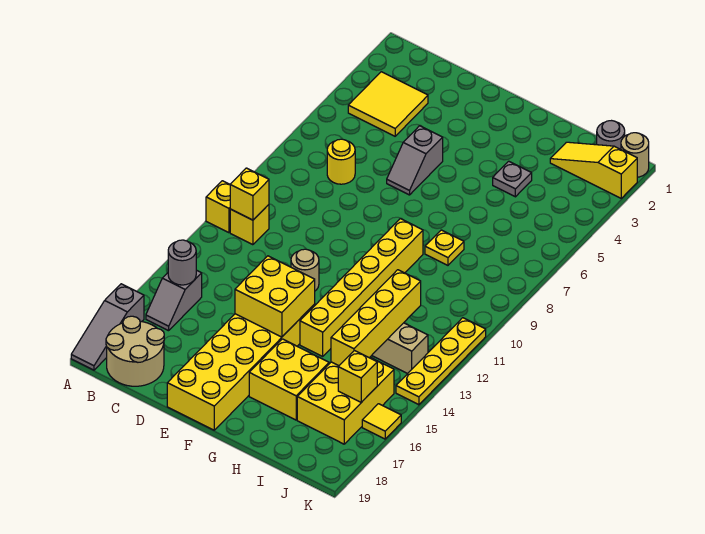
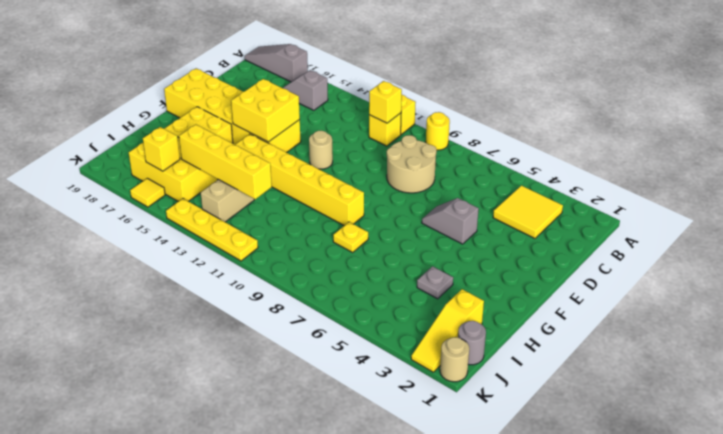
grey round brick B15 level 2 -> none
tan round brick B18:C19 level 1 -> tan round brick C8:D9 level 1
yellow round brick C7 level 1 -> yellow round brick A9 level 1
yellow slope I2:K2 level 1 top K -> yellow slope I2:K2 level 1 top I

